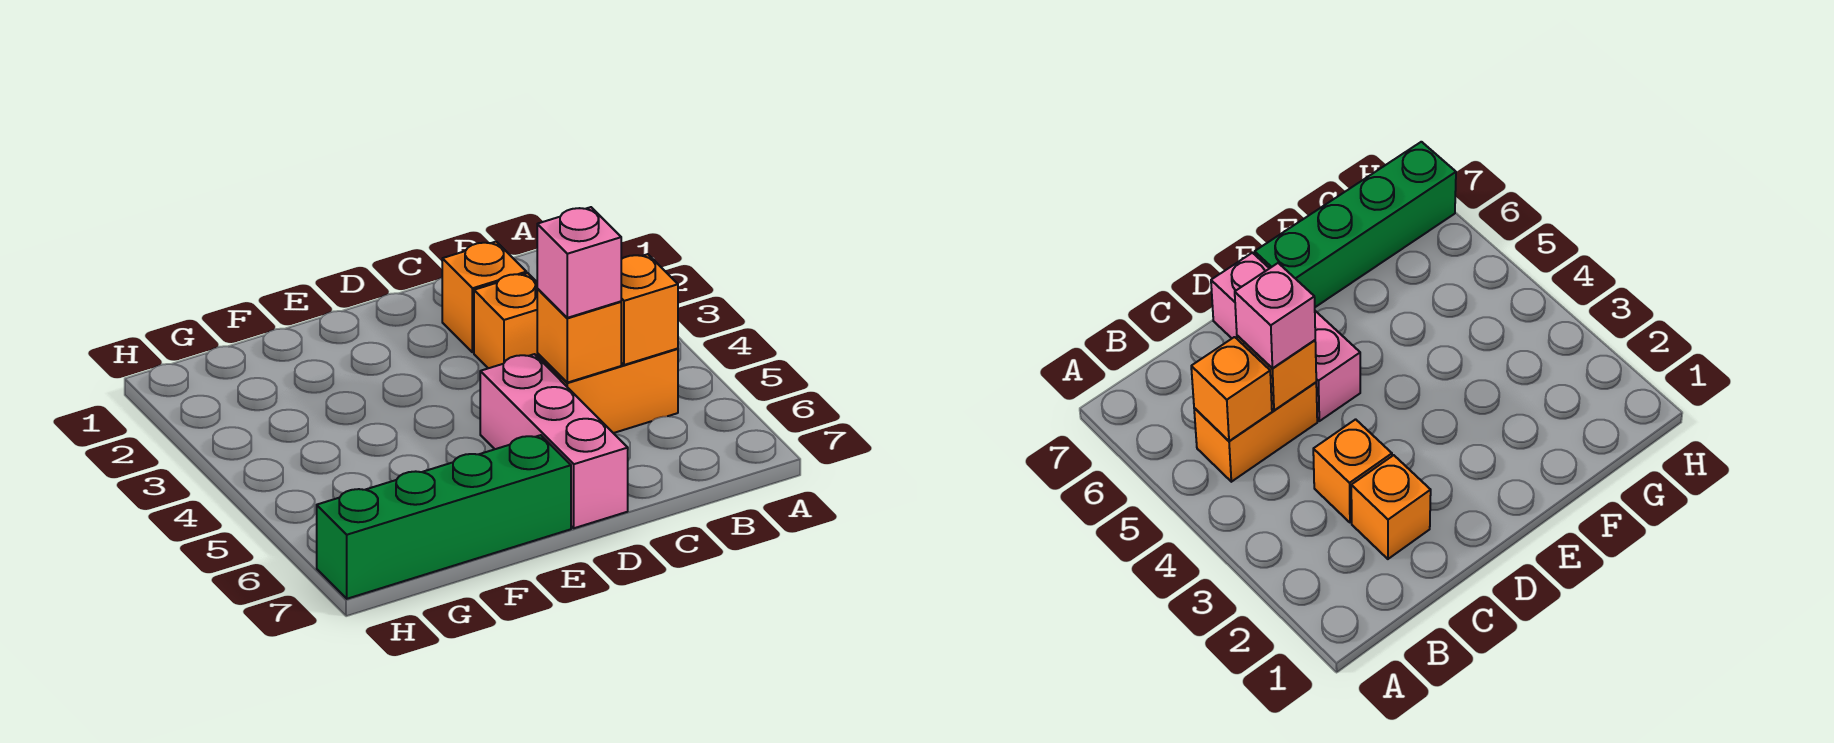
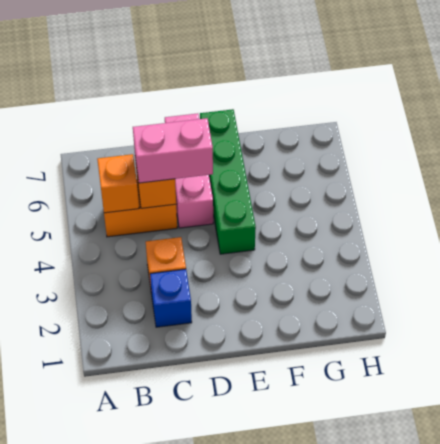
orange brick C2 level 1 -> blue brick C2 level 1
pink brick C5 level 3 -> pink brick C5:D5 level 3
green brick E7:H7 level 1 -> green brick E4:E7 level 1

